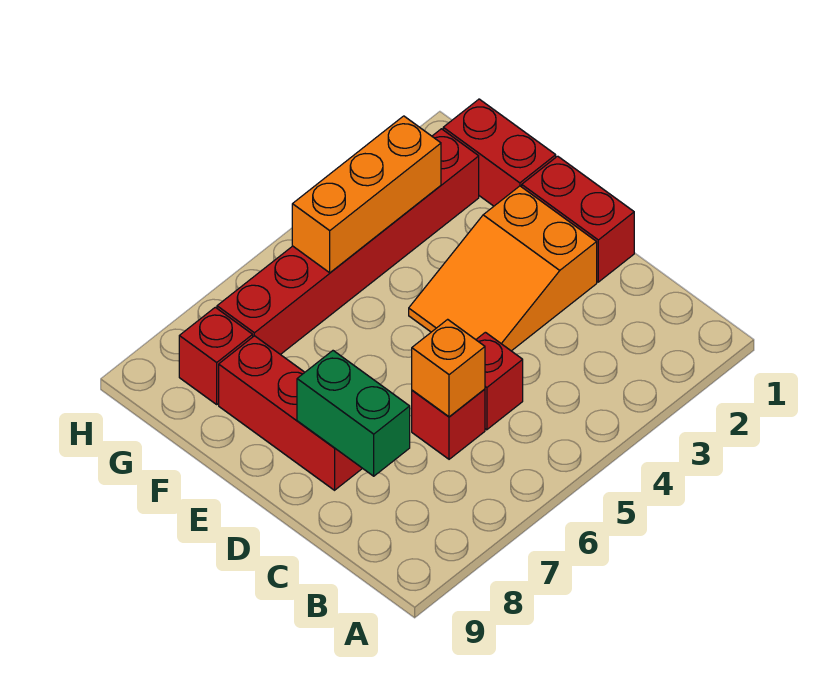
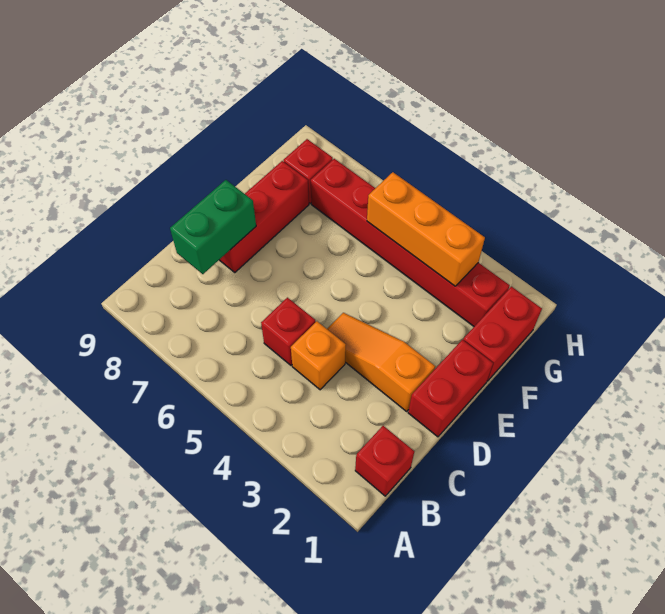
red brick C6 level 1 -> red brick B1 level 1
orange brick C6 level 2 -> orange brick C4 level 1
orange slope D2:E4 level 1 top 2 -> orange slope D2:D4 level 1 top 2

